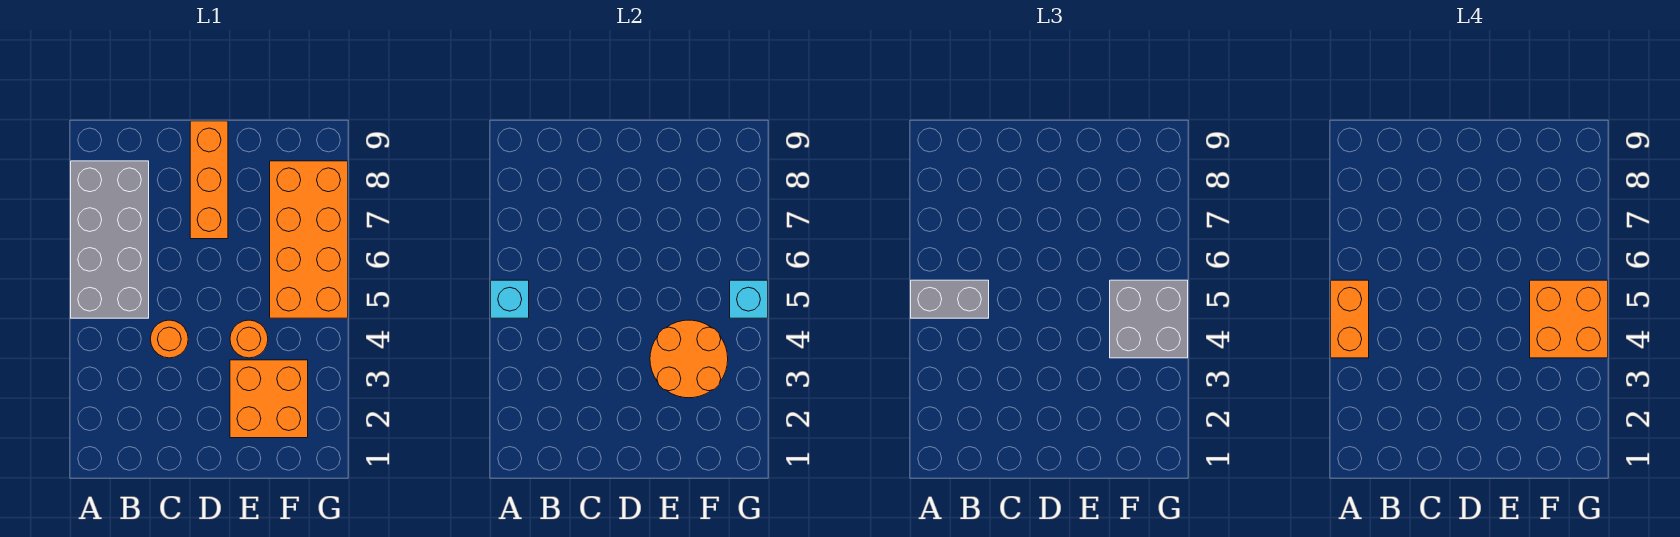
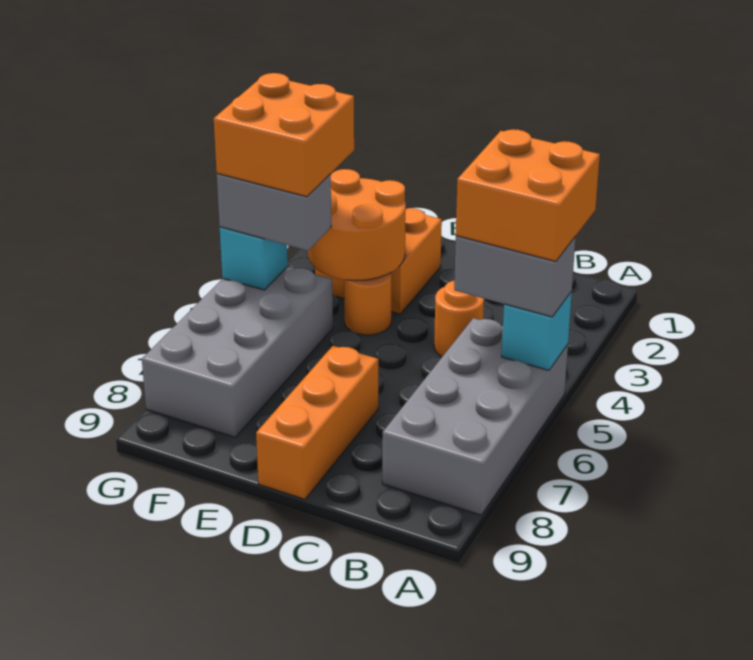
orange brick A4:A5 level 4 -> orange brick A4:B5 level 4
grey brick F4:G5 level 3 -> grey brick F5:G5 level 3
orange brick F5:G8 level 1 -> grey brick F5:G8 level 1

